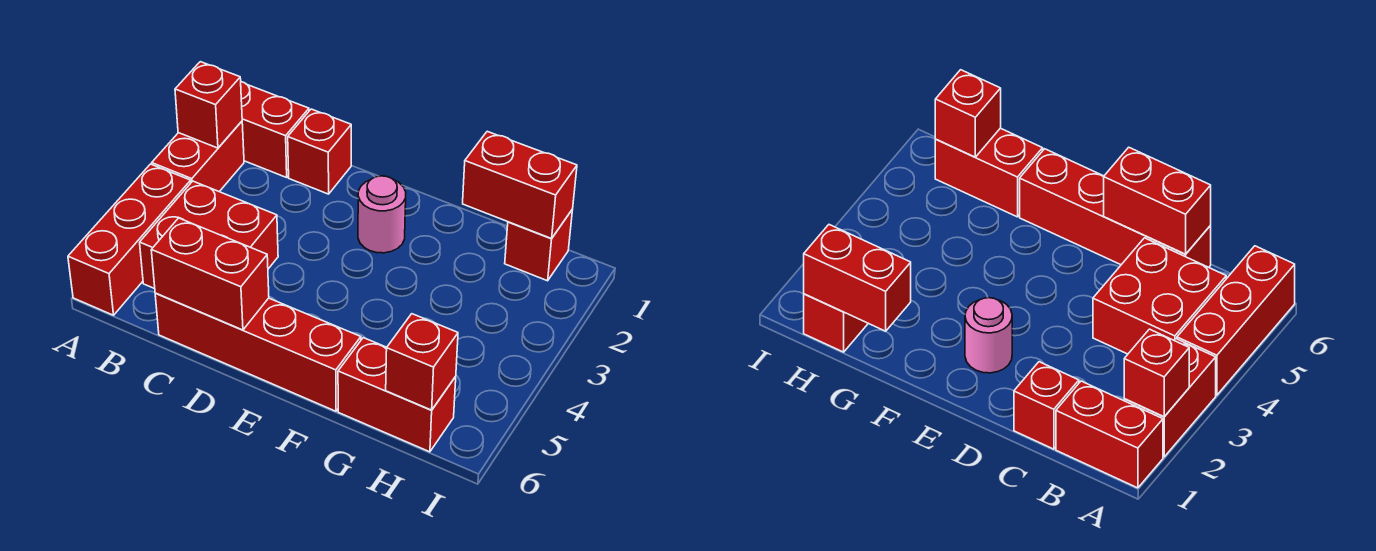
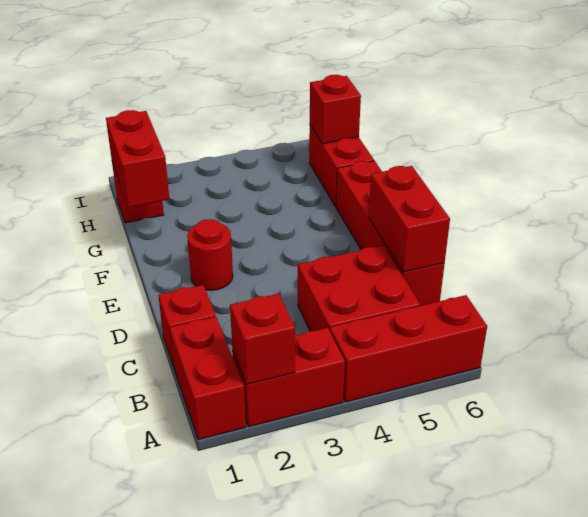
pink round brick E2 level 1 -> red round brick E2 level 1

